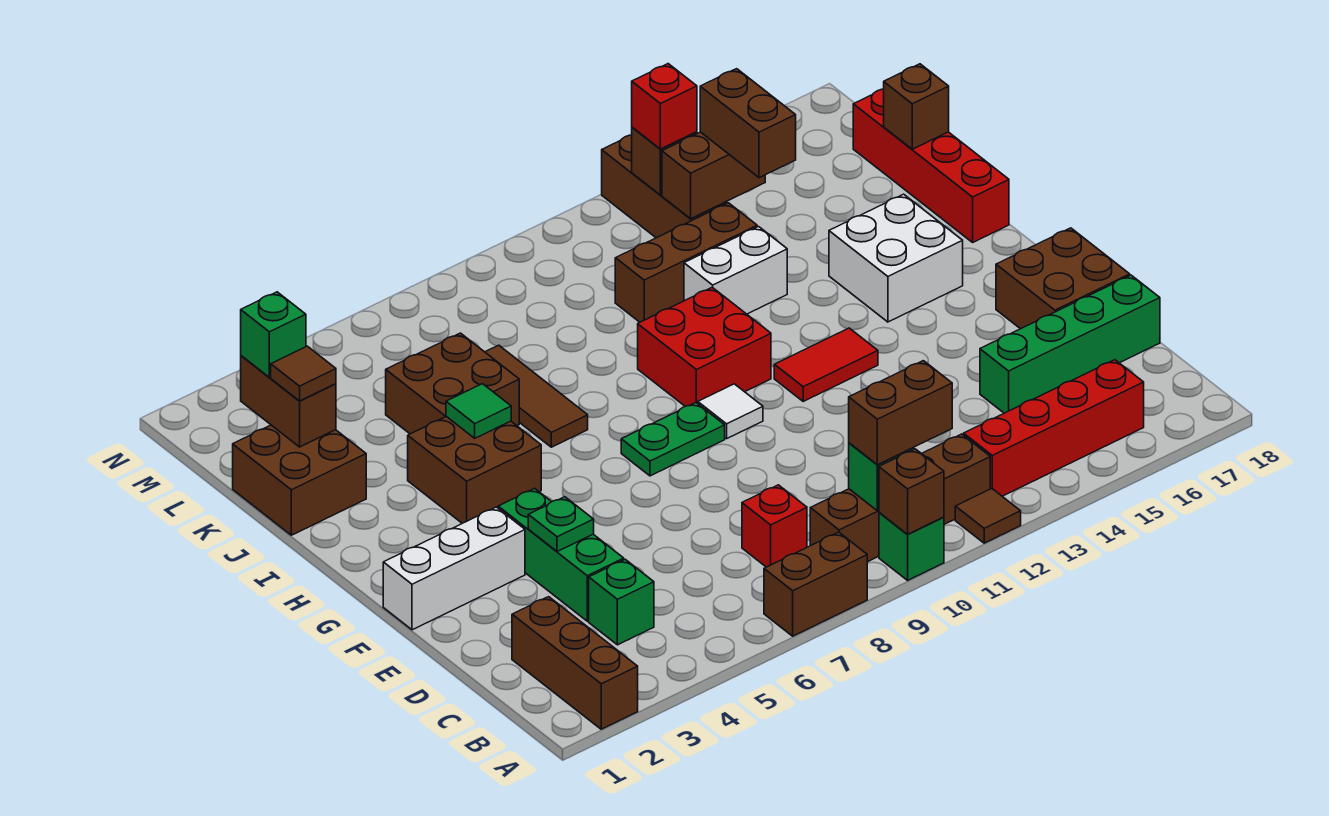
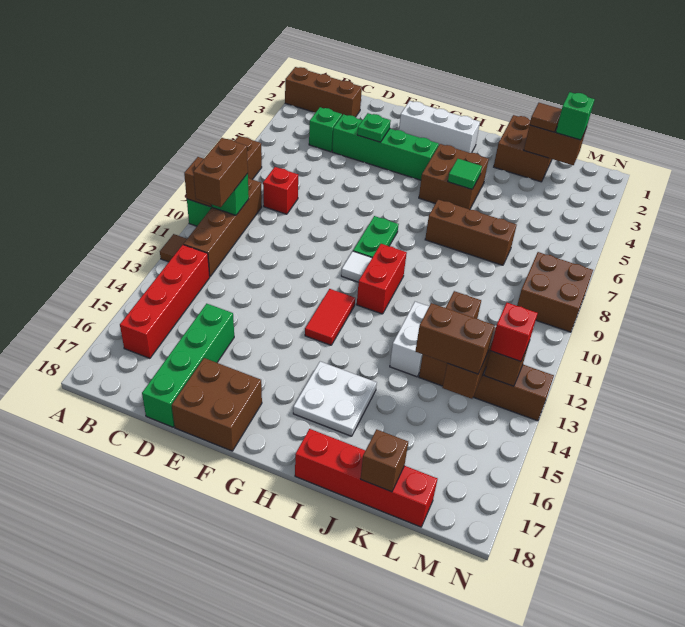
green brick D4:F4 level 1 -> green brick D4:G4 level 1
white brick F1:F3 level 1 -> white brick F2:H2 level 1
red brick H10:I11 level 1 -> red brick H10:H11 level 1
white brick H15:I16 level 1 -> white plate H15:I16 level 1
brown tile I7:K7 level 1 -> brown brick I7:K7 level 1
brown brick J5:K6 level 1 -> brown brick M8:N9 level 1

